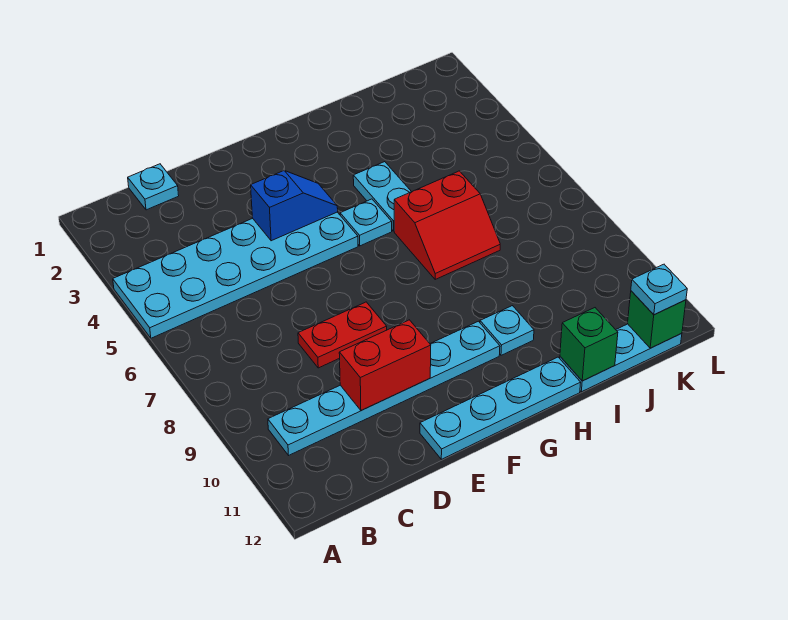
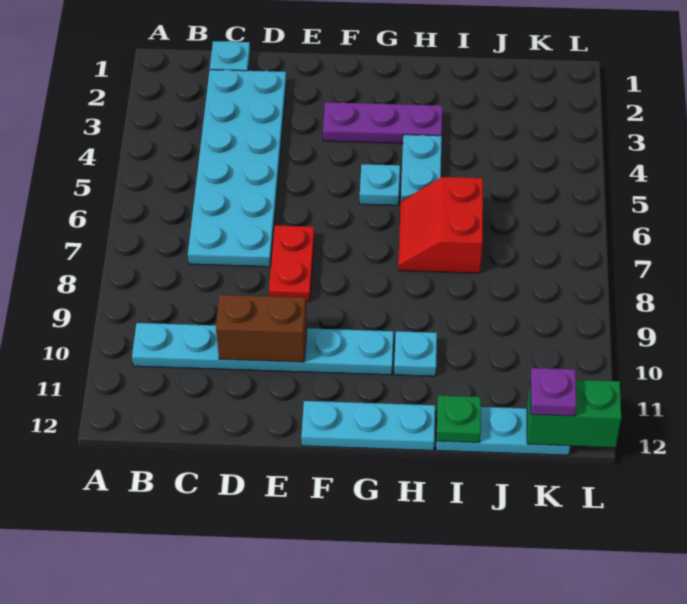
cyan plate A4:F5 level 1 -> cyan plate C2:D7 level 1
red plate D8:E8 level 1 -> red plate E7:E8 level 1
red brick D10:E10 level 2 -> brown brick D10:E10 level 2
blue slope E4:F4 level 2 top E -> none
cyan plate E12:H12 level 1 -> cyan plate F12:H12 level 1
none -> purple plate F3:H3 level 1
red slope H6:I7 level 1 top 6 -> red slope H6:I7 level 1 top I
green brick I12 level 2 -> green plate I12 level 2
green brick K12 level 2 -> green brick K12:L12 level 2
cyan plate K12 level 3 -> purple plate K12 level 3

